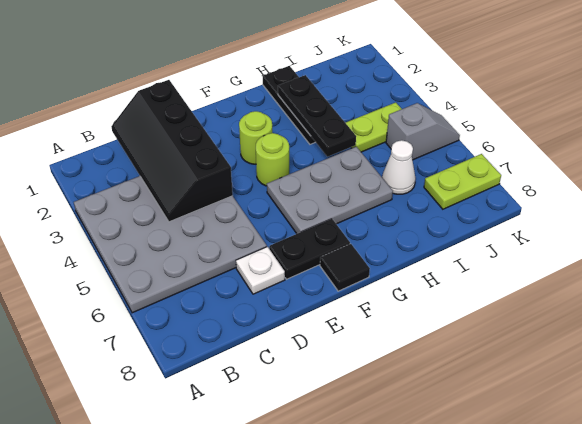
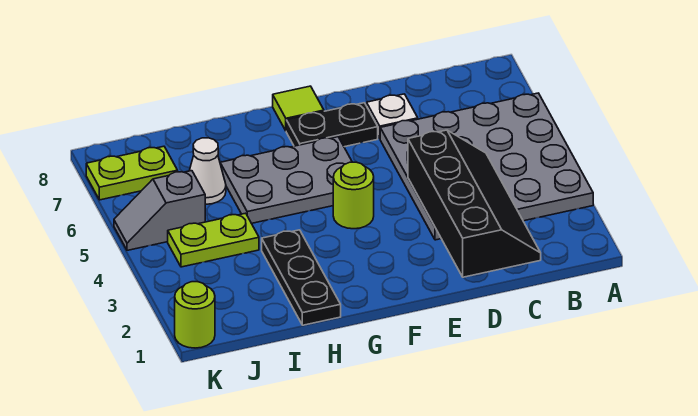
lime round brick F3 level 1 -> lime round brick K1 level 1
black tile F8 level 1 -> lime tile F8 level 1
black plate H2:H4 level 2 -> none

